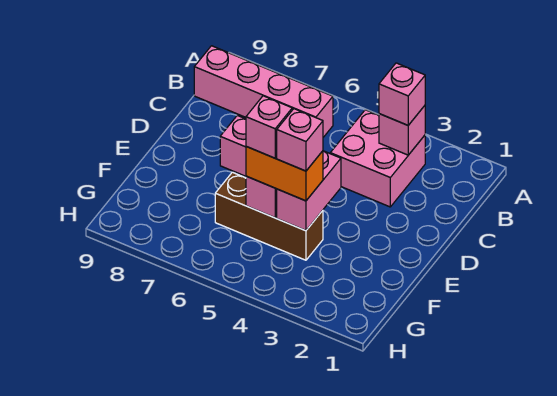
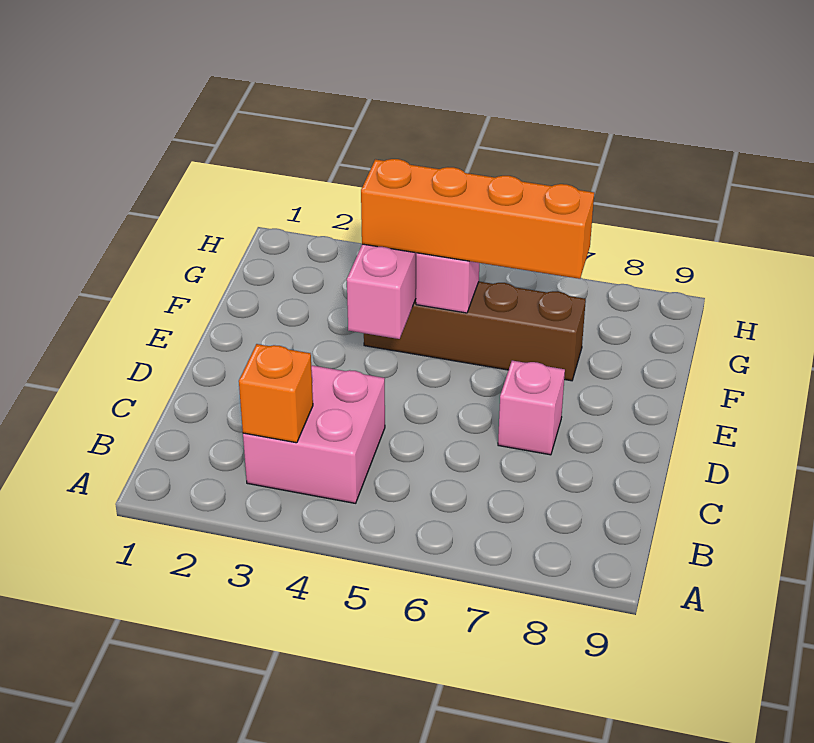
pink brick B3 level 2 -> orange brick B3 level 2
pink brick B3 level 3 -> none
pink brick B6:B9 level 1 -> none
brown brick F4:F6 level 1 -> brown brick F4:F7 level 1
orange brick F4:F5 level 3 -> orange brick F4:F7 level 3
pink brick F4 level 4 -> none
pink brick F5 level 4 -> none

